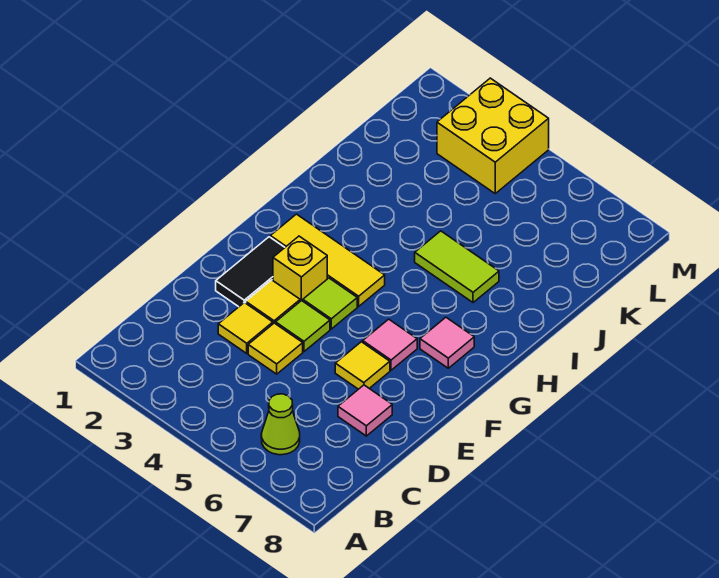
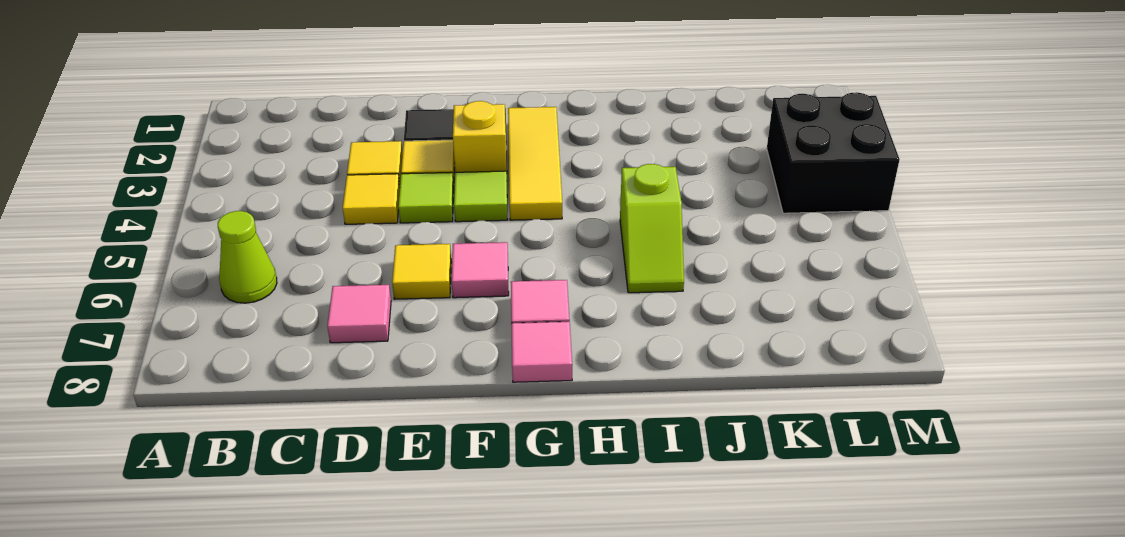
none -> pink tile G8 level 1
lime tile I5:I6 level 1 -> lime slope I5:I6 level 1 top 5
yellow brick L3:M4 level 1 -> black brick L3:M4 level 1

